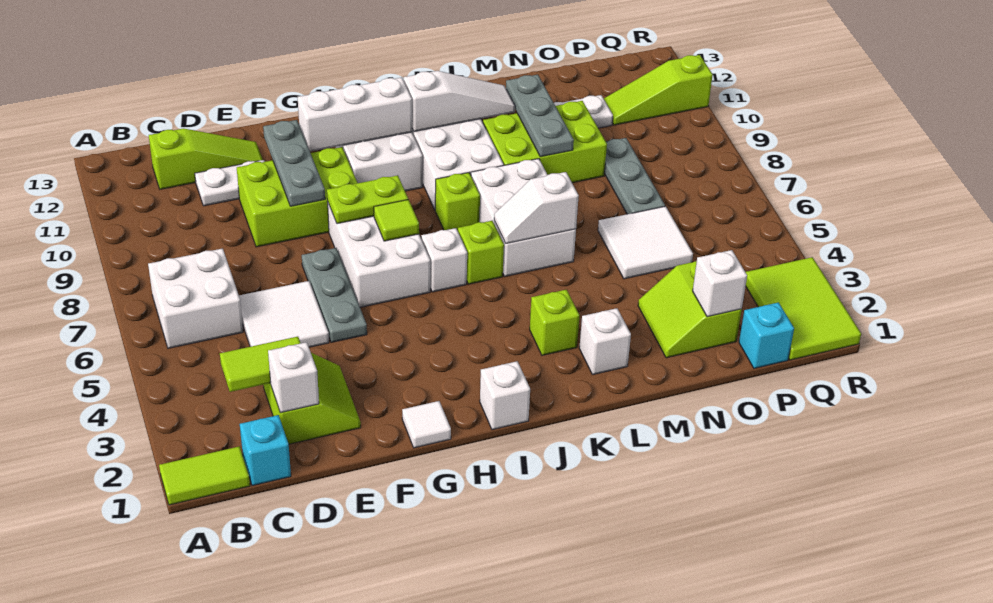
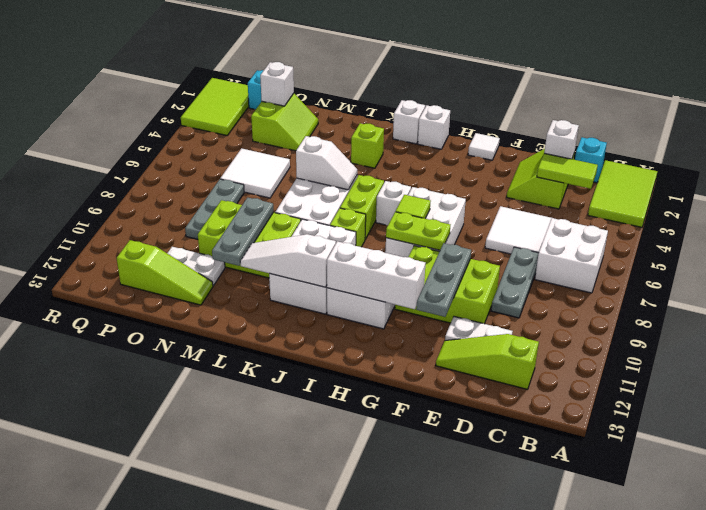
lime tile A1:B1 level 1 -> lime tile A1:B3 level 1
grey plate F5:F7 level 1 -> grey plate D7:D9 level 1
lime brick J6 level 1 -> lime brick J6:J7 level 1
white brick L2 level 1 -> white brick J1 level 1
lime slope P11:R11 level 1 top R -> lime slope N12:P12 level 1 top P

